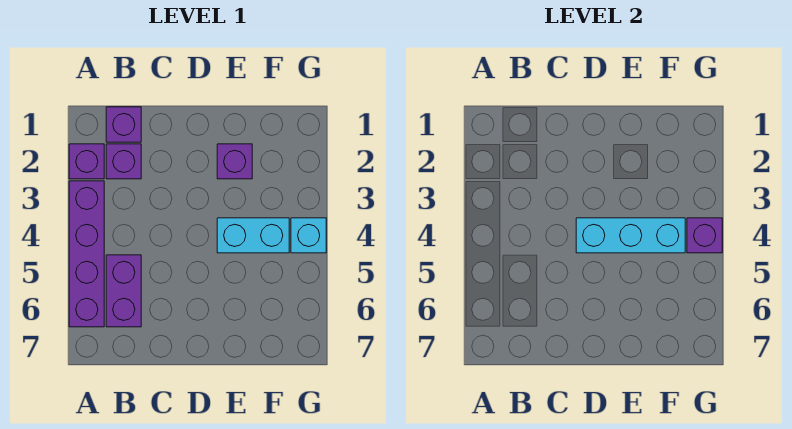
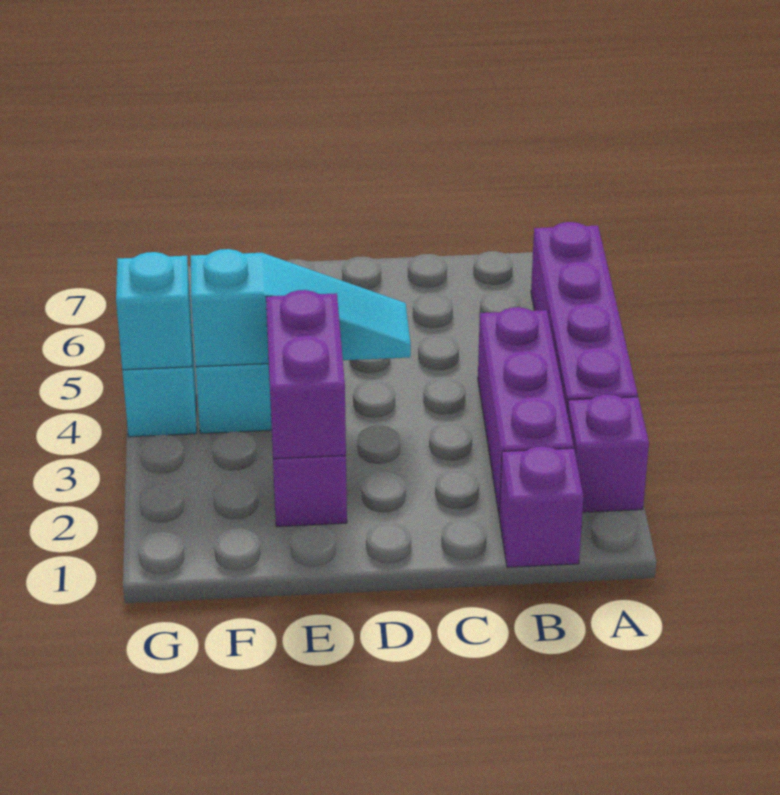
purple brick B2 level 1 -> purple brick B2:B4 level 1
purple brick B5:B6 level 1 -> purple brick E2:E3 level 2
cyan brick D4:F4 level 2 -> cyan slope D4:F4 level 2 top F
purple brick G4 level 2 -> cyan brick G4 level 2

